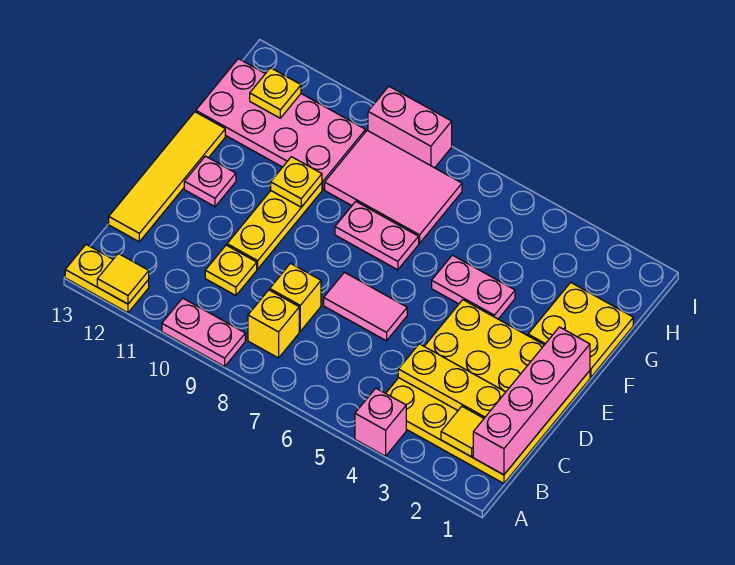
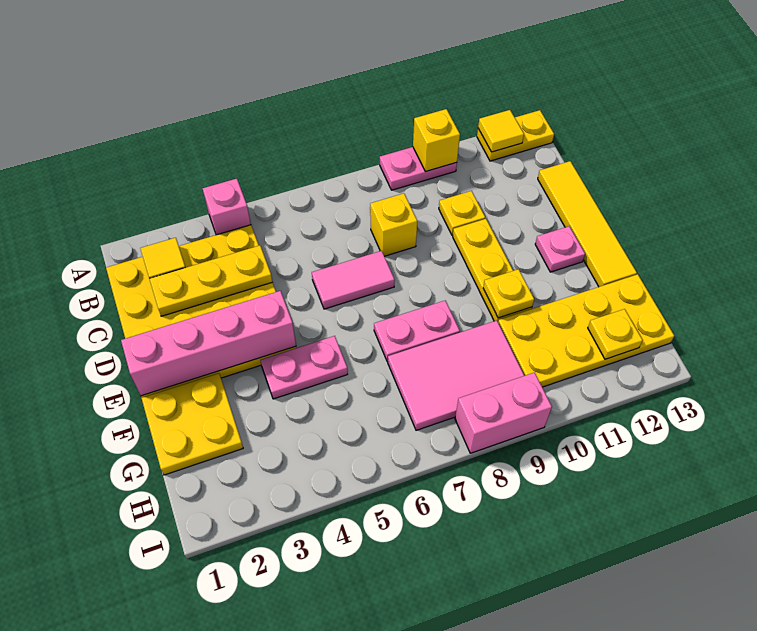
pink brick B1:E1 level 2 -> pink brick E1:E4 level 2
yellow brick B8 level 1 -> yellow brick A10 level 2
pink plate G10:H13 level 1 -> yellow plate G10:H13 level 1

